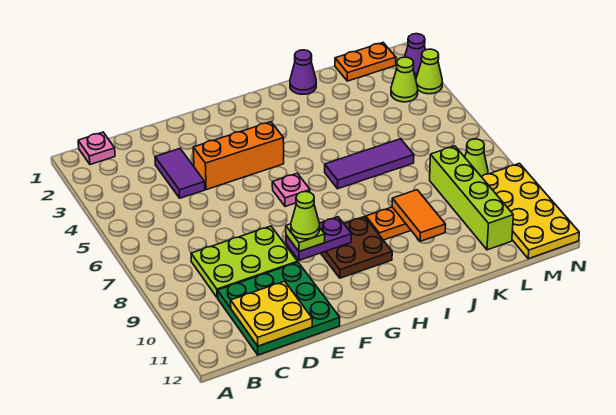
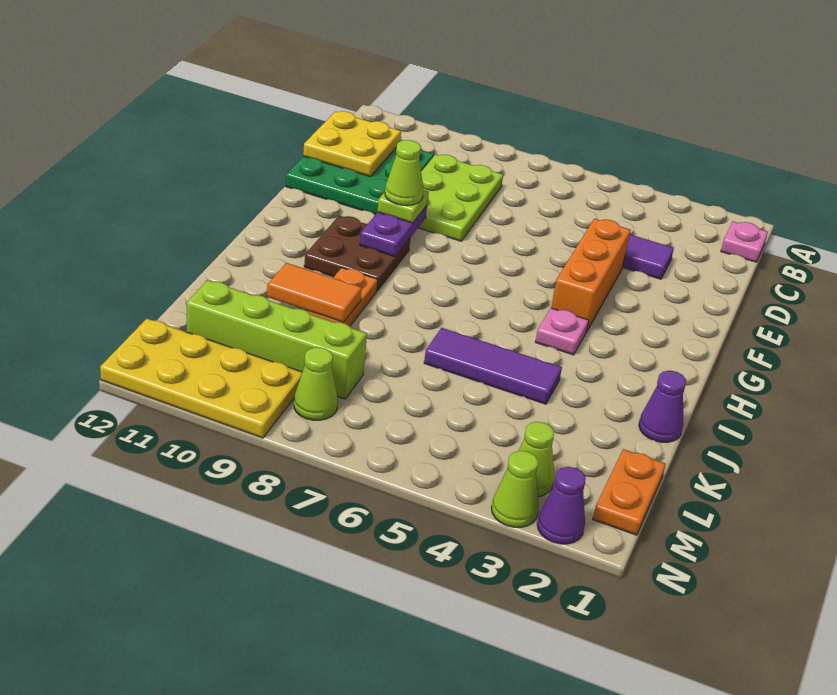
pink plate G6 level 1 -> pink plate H4 level 1
purple tile I6:K6 level 1 -> purple tile J4:J6 level 1

